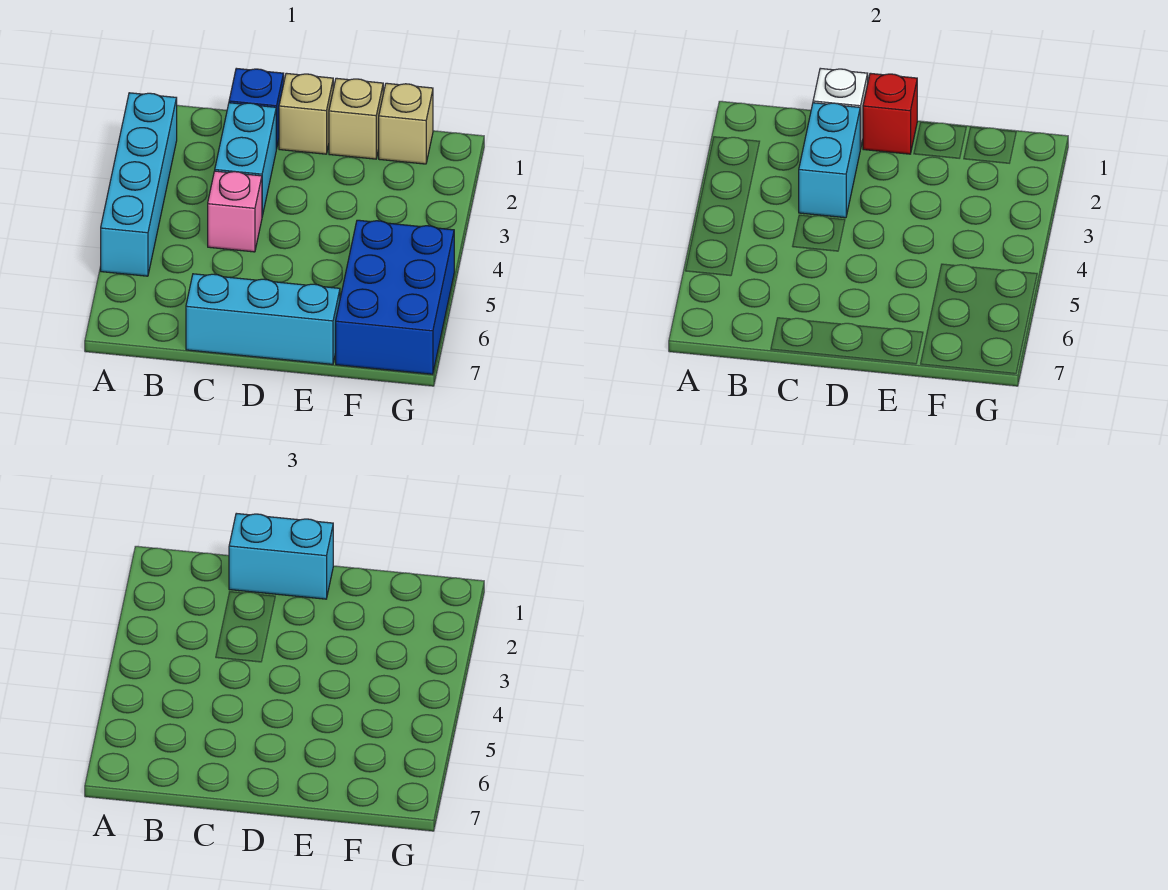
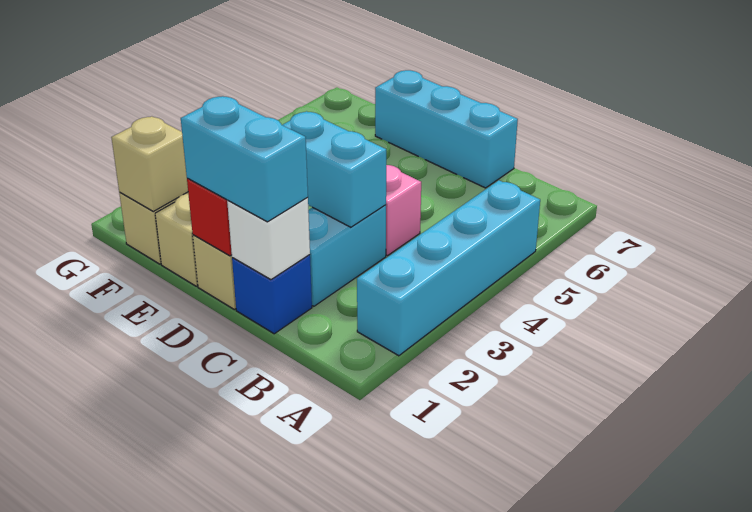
cyan brick C2:C3 level 2 -> cyan brick C3:D3 level 2
none -> tan brick F1 level 2
blue brick F5:G7 level 1 -> none

